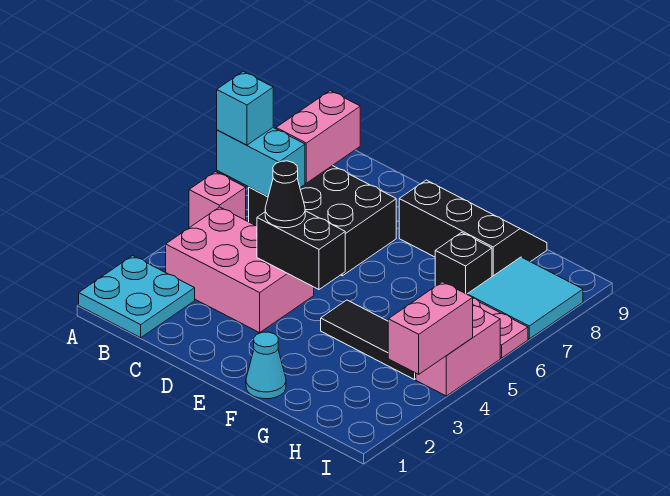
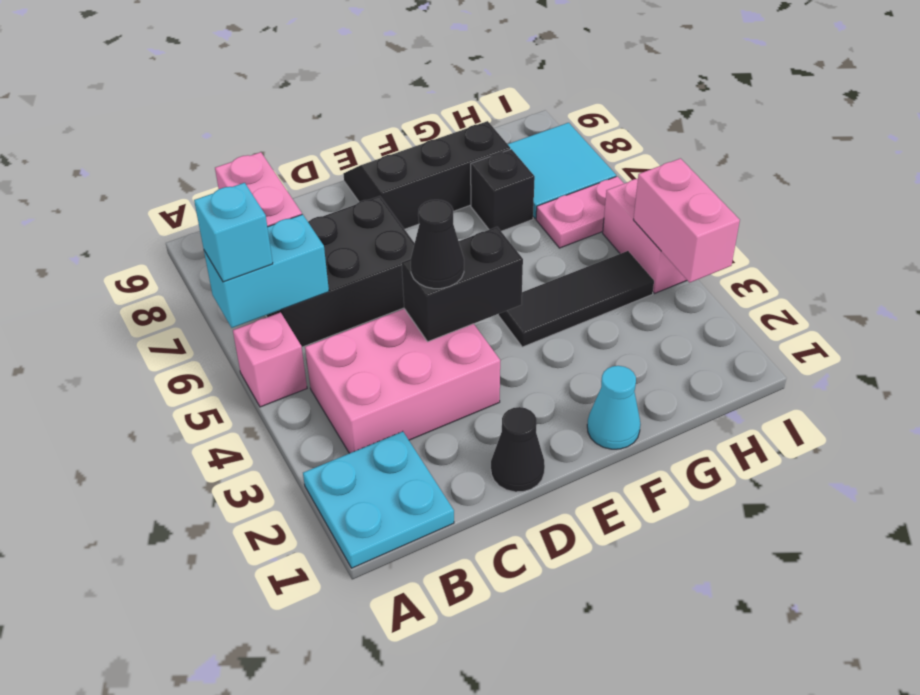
none -> black cone D1 level 1

